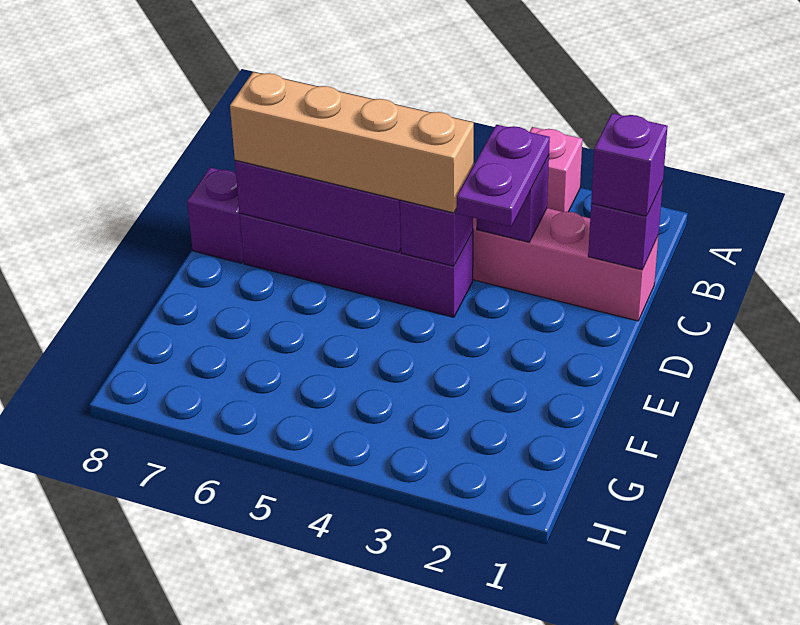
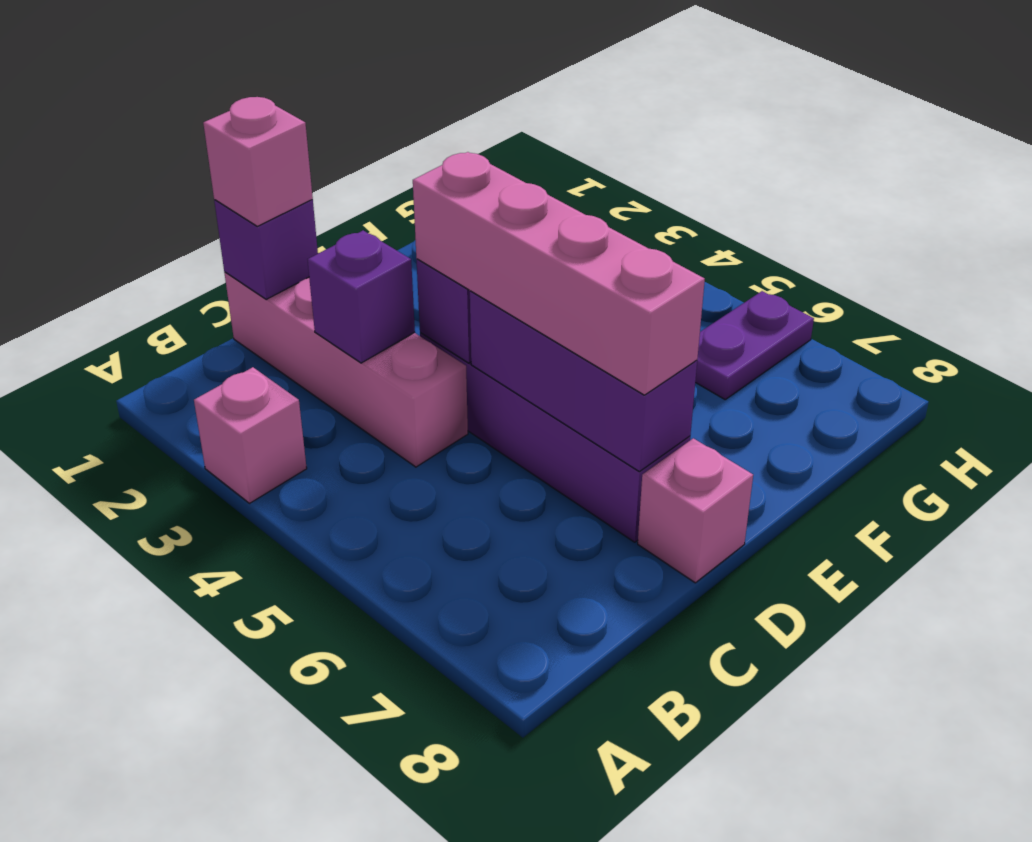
purple brick C1 level 3 -> pink brick C1 level 3
purple plate C3:D3 level 3 -> purple plate G6:H6 level 1
tan brick D4:D7 level 3 -> pink brick D4:D7 level 3
purple brick D8 level 1 -> pink brick D8 level 1

